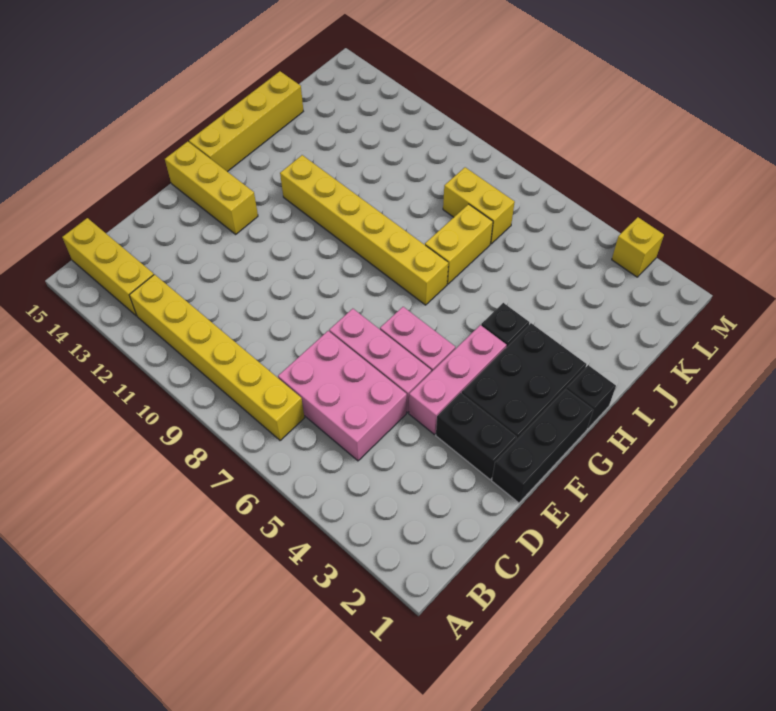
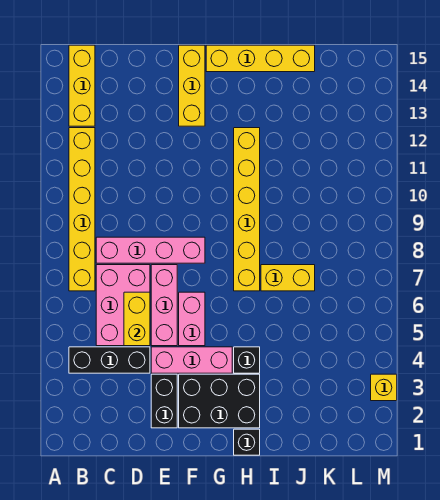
none -> pink brick C8:F8 level 1
black brick E1:G1 level 1 -> black brick B4:D4 level 1
yellow brick K7:K8 level 1 -> yellow brick D5:D6 level 2

